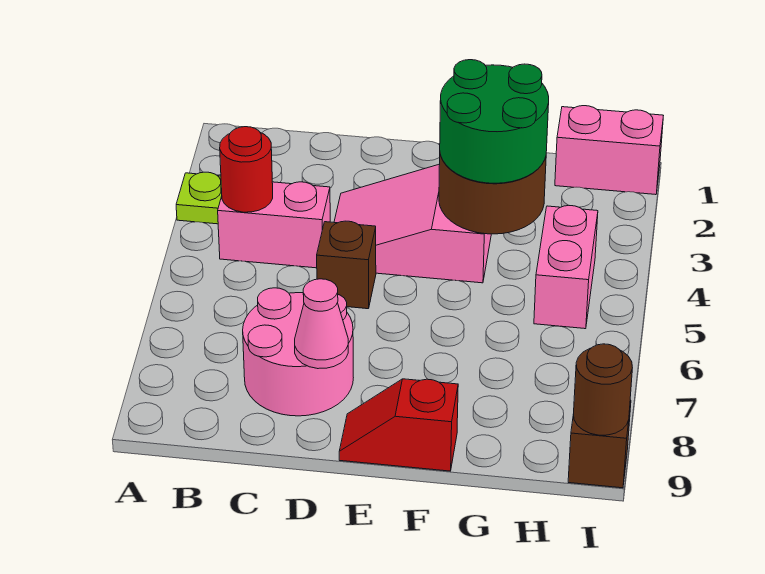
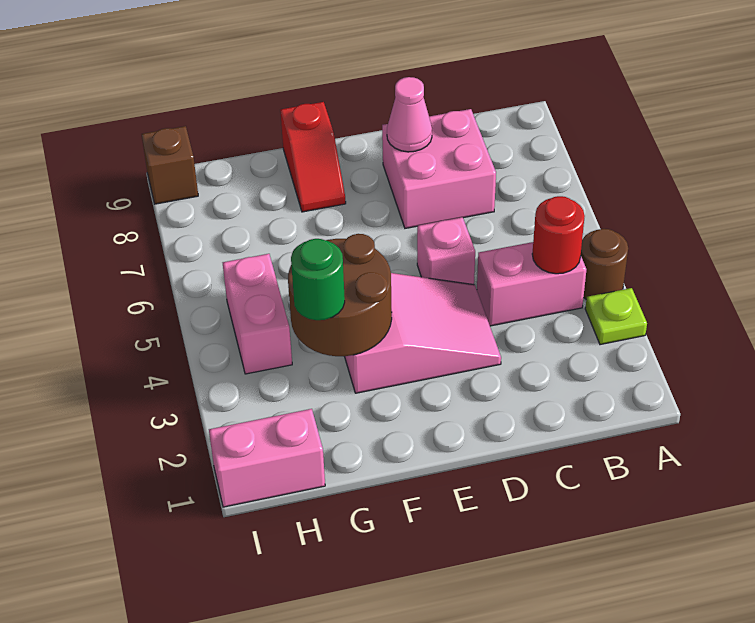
pink round brick C7:D8 level 1 -> pink brick C7:D8 level 1
brown brick D5 level 1 -> pink brick D5 level 1
red slope E9:F9 level 1 top F -> red slope F8:F9 level 1 top 9
green round brick F3:G4 level 3 -> green round brick G3 level 3
brown round brick I9 level 2 -> brown round brick A4 level 1

